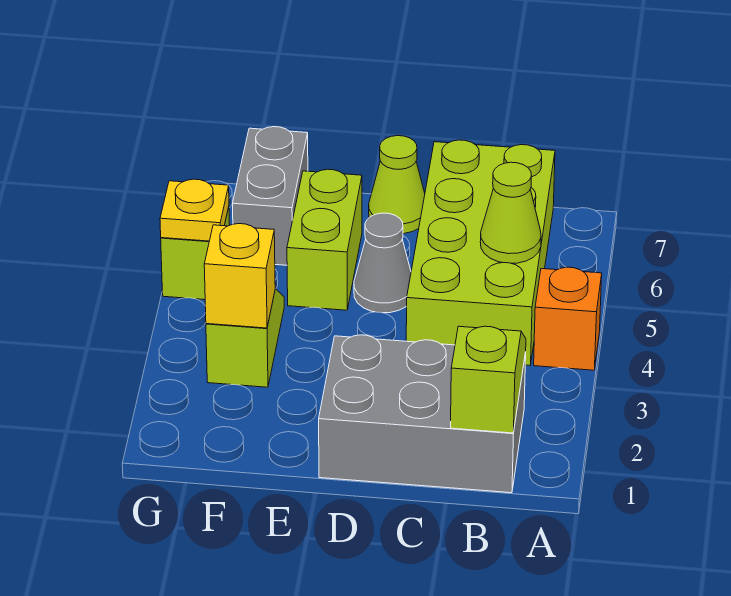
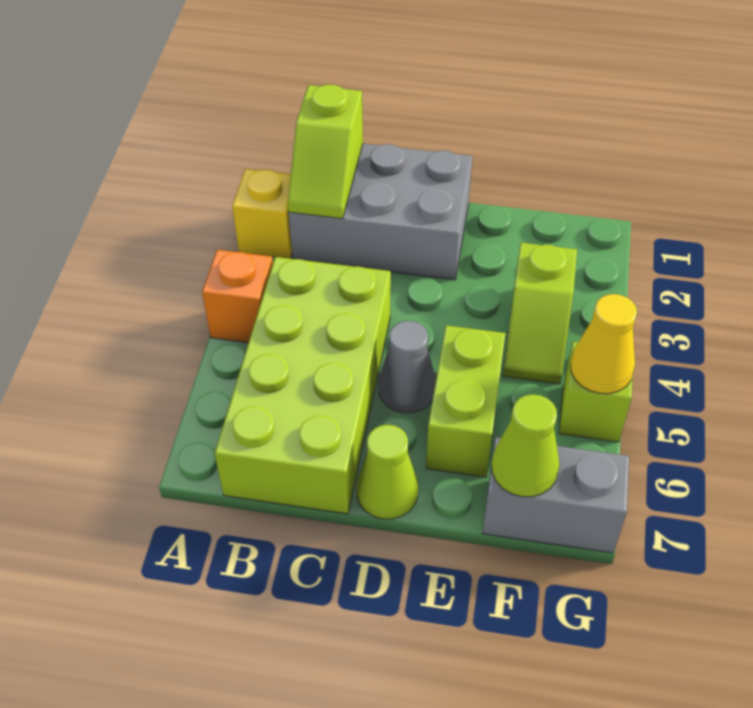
lime cone B5 level 2 -> lime cone F7 level 2
yellow brick F3 level 2 -> yellow brick A2 level 1
grey brick F6:F7 level 1 -> grey brick F7:G7 level 1
yellow plate G5 level 2 -> yellow cone G5 level 2

